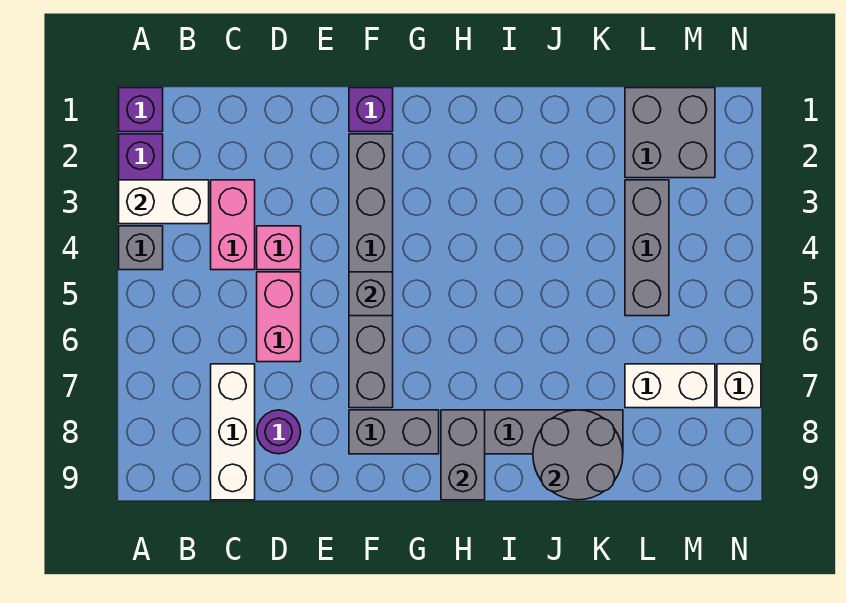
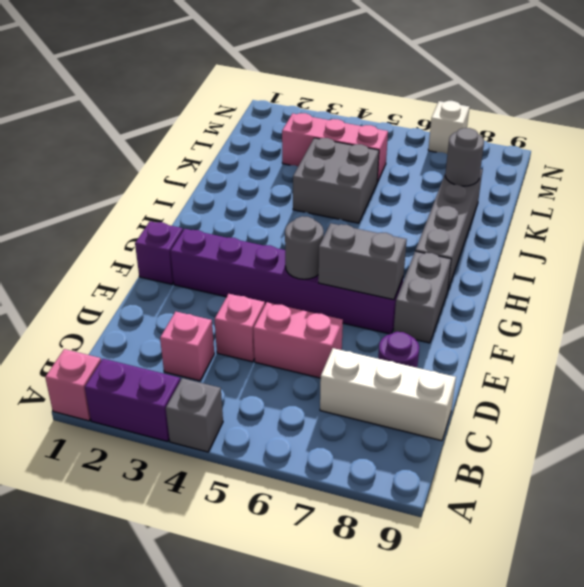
purple brick A1 level 1 -> pink brick A1 level 1
white brick A3:B3 level 2 -> none
pink brick C3:C4 level 1 -> pink brick C3 level 1
grey brick F2:F7 level 1 -> purple brick F2:F7 level 1
grey brick F5 level 2 -> grey round brick F5 level 2
grey brick H8:H9 level 2 -> grey brick F6:F7 level 2
grey round brick J8:K9 level 2 -> grey round brick K8 level 2
grey brick L1:M2 level 1 -> grey brick J4:K5 level 1
grey brick L3:L5 level 1 -> pink brick L3:L5 level 1
white brick L7:M7 level 1 -> none

